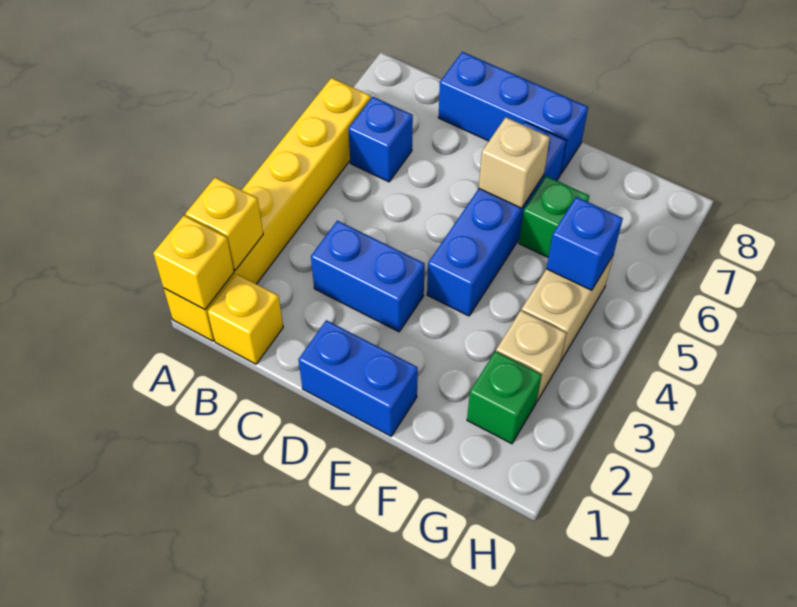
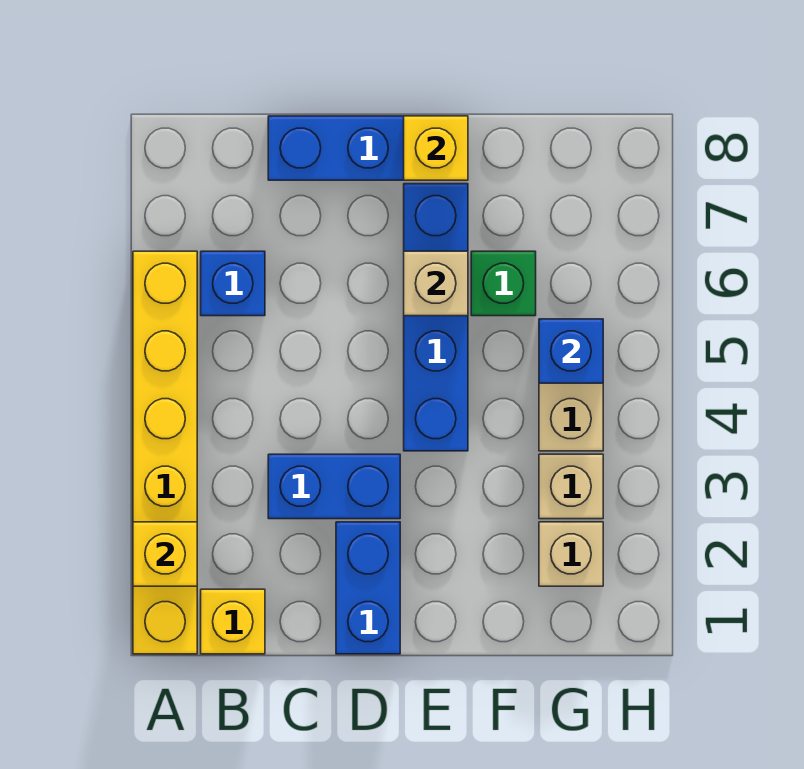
yellow brick A1 level 2 -> yellow brick E8 level 2
blue brick D1:E1 level 1 -> blue brick D1:D2 level 1
green brick G2 level 1 -> tan brick G2 level 1

